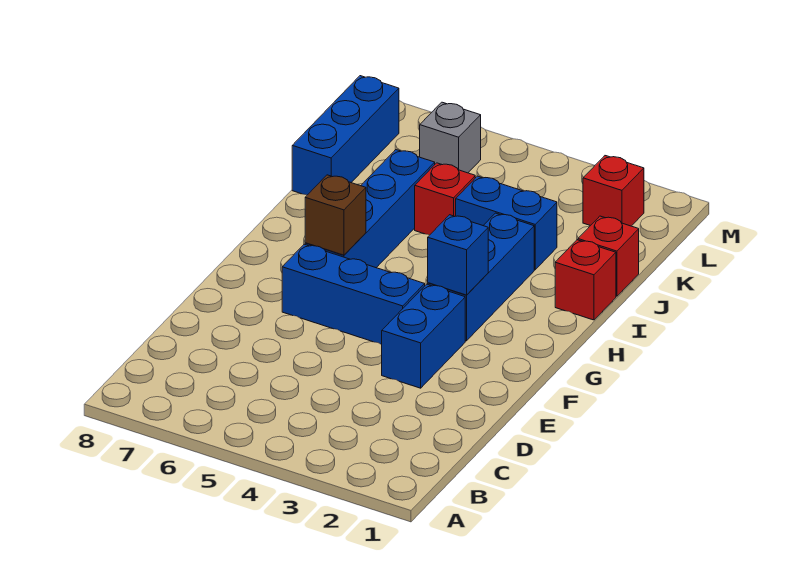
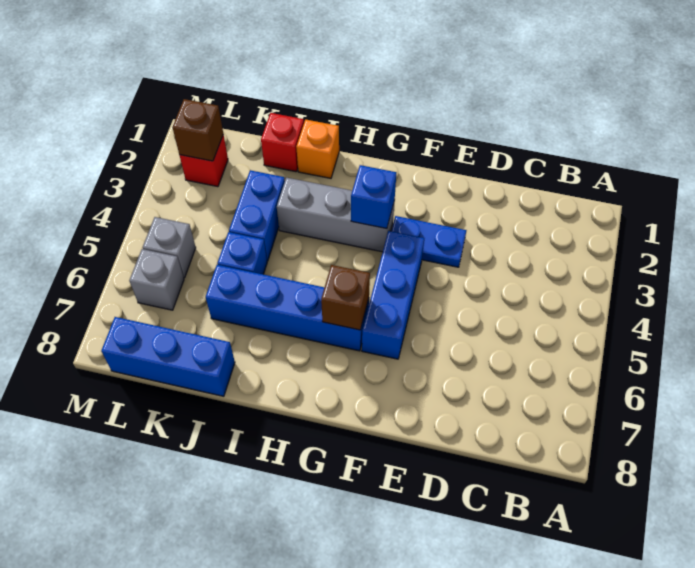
blue brick E3:F3 level 1 -> blue plate E3:F3 level 1
blue brick G3:I3 level 1 -> grey brick G3:I3 level 1
red brick I1 level 1 -> orange brick I1 level 1
red brick J5 level 1 -> blue brick J5 level 1
none -> brown brick L2 level 2
none -> grey brick L5 level 1

